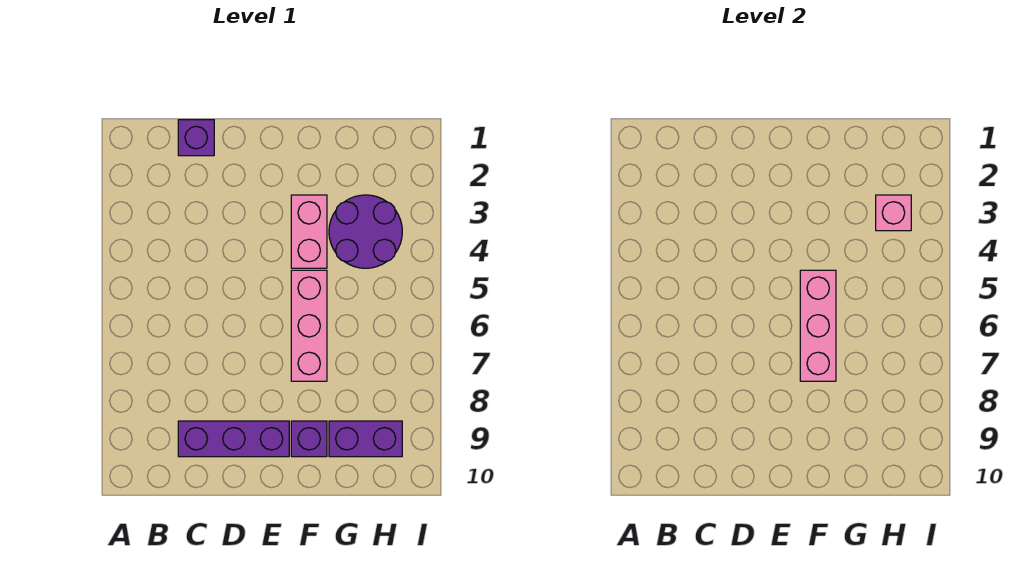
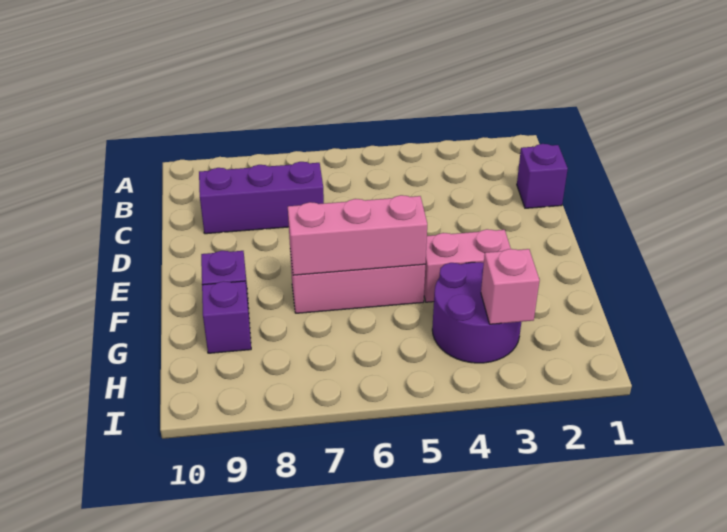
purple brick C9:E9 level 1 -> purple brick C7:C9 level 1
purple brick G9:H9 level 1 -> purple brick G9 level 1

